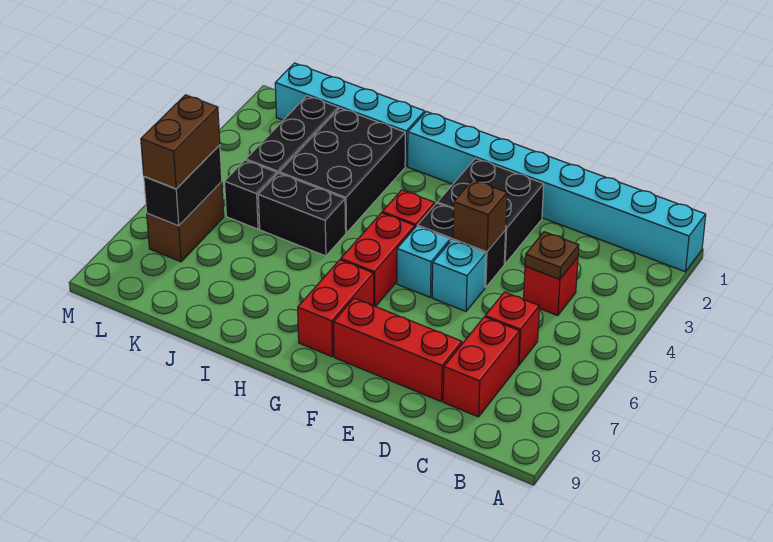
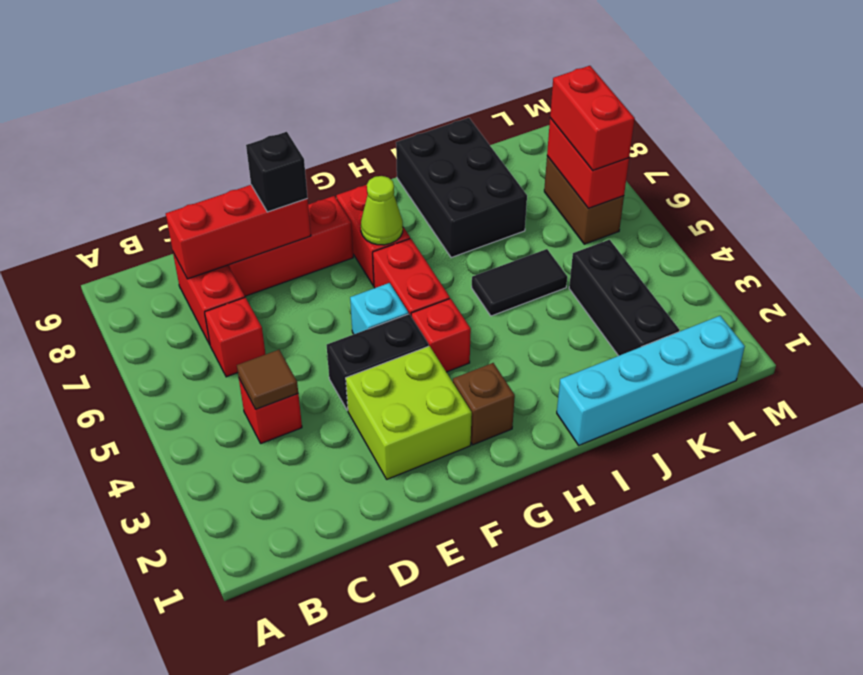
cyan brick A1:H1 level 1 -> none
brown plate C4 level 2 -> brown tile C4 level 2
none -> red brick C8:E8 level 2
black brick E2:F3 level 1 -> lime brick E2:F3 level 1
brown brick E4 level 2 -> brown brick G2 level 1
cyan brick E5 level 1 -> none
none -> lime cone G7 level 2
black brick I2:J4 level 1 -> black brick I7:J9 level 1
black brick I5:J5 level 1 -> black tile I5:J5 level 1
black brick K5 level 1 -> black brick E8 level 3
black brick L6:L7 level 2 -> red brick L6:L7 level 2
brown brick L6:L7 level 3 -> red brick L6:L7 level 3

